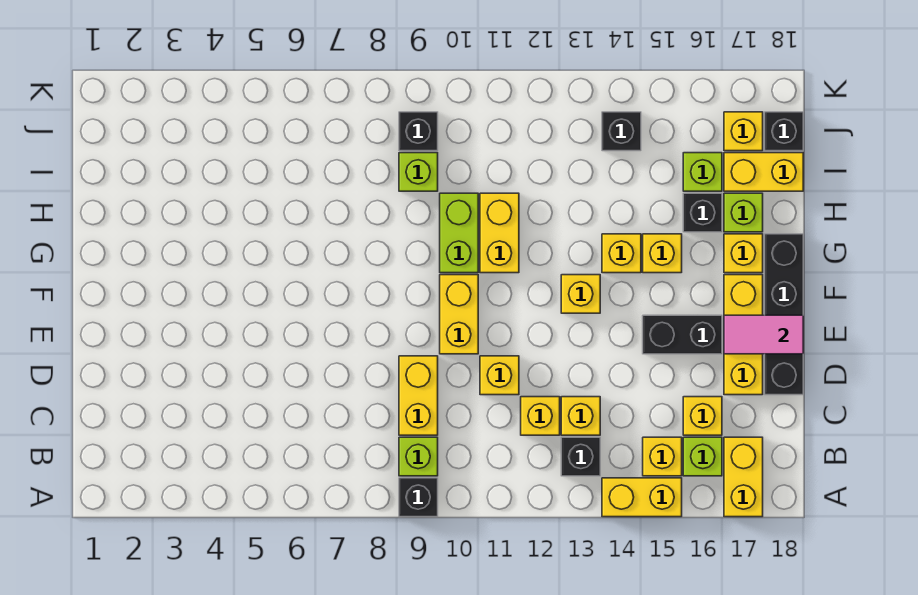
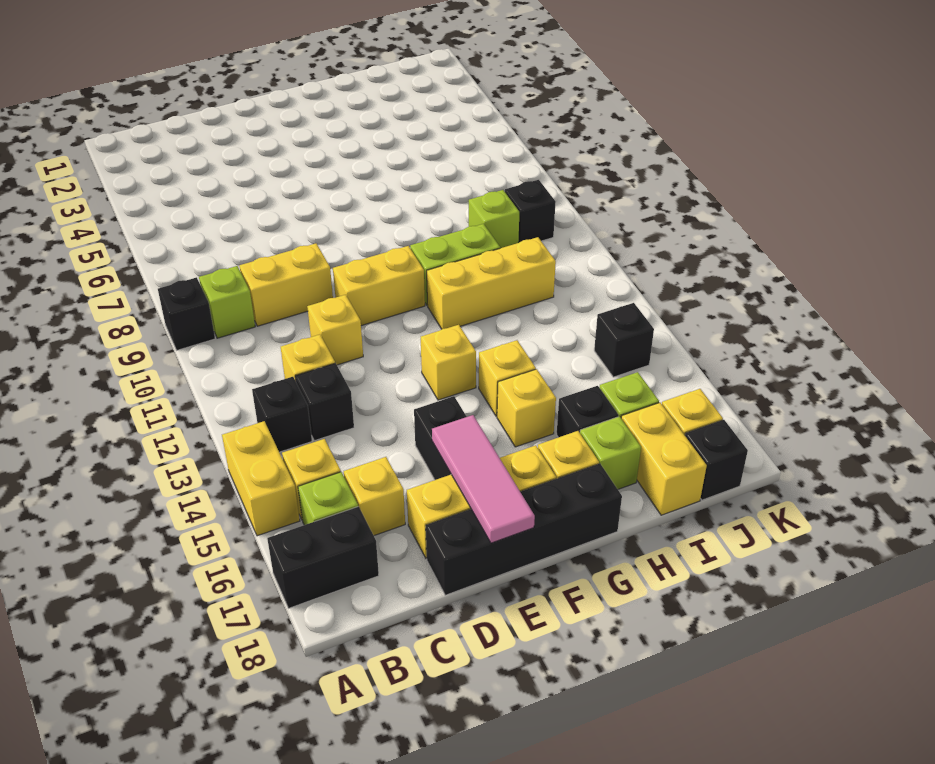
yellow brick A17:B17 level 1 -> black brick A17:B17 level 1
yellow brick C13 level 1 -> black brick C13 level 1
pink tile E17:E18 level 2 -> pink tile E16:E18 level 2
yellow brick G11:H11 level 1 -> yellow brick G11:I11 level 1

